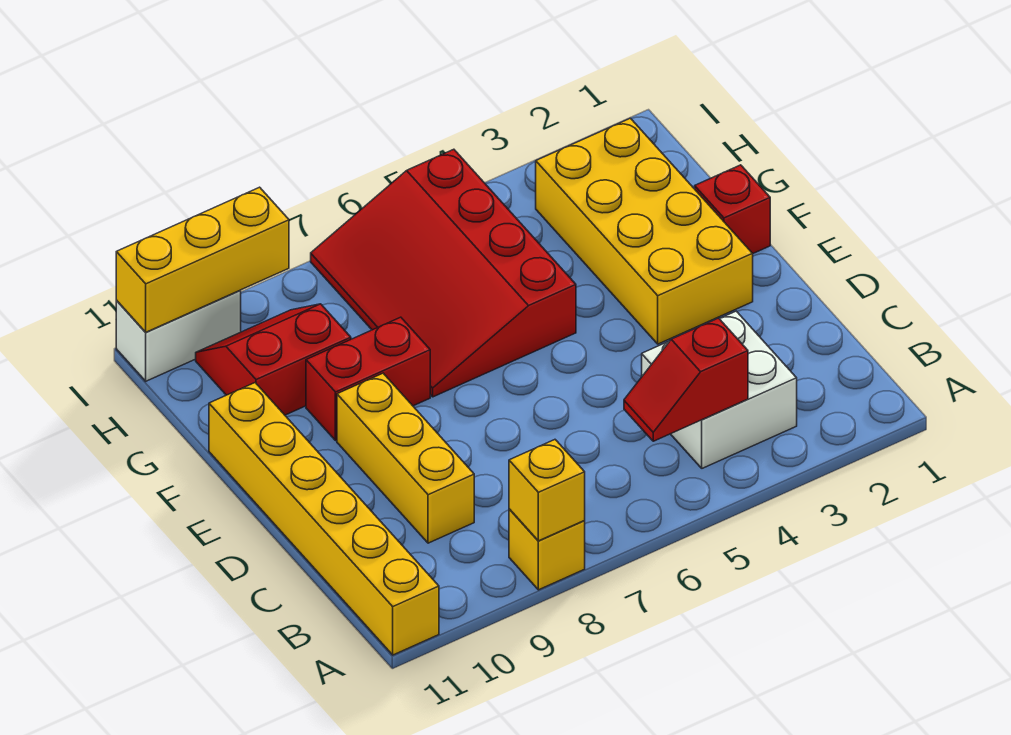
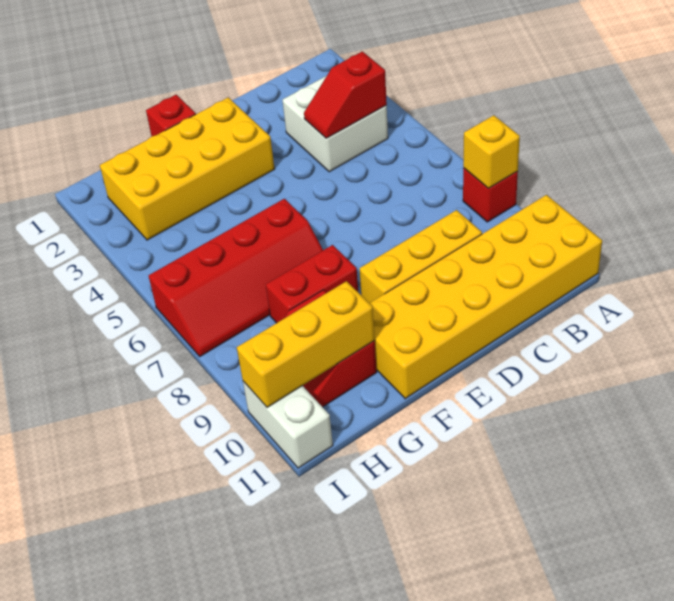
yellow brick A8 level 1 -> red brick A8 level 1
yellow brick A11:F11 level 1 -> yellow brick A10:F11 level 1
red slope B4:B5 level 2 top 4 -> red slope B4:C4 level 2 top B
red slope F5:I7 level 1 top 5 -> red slope F6:I7 level 1 top 6
red brick F8:F9 level 1 -> red brick F8:G8 level 1
yellow brick I9:I11 level 2 -> yellow brick G10:I10 level 2

